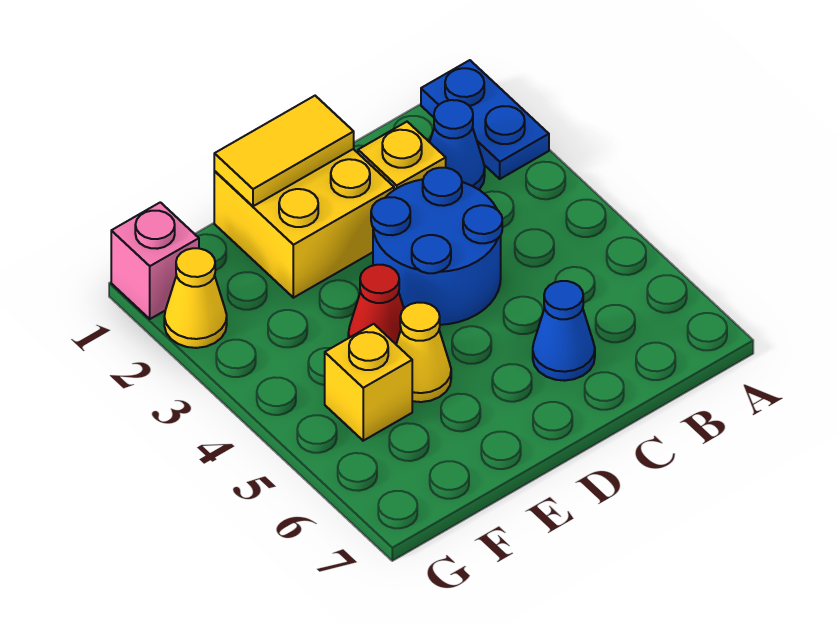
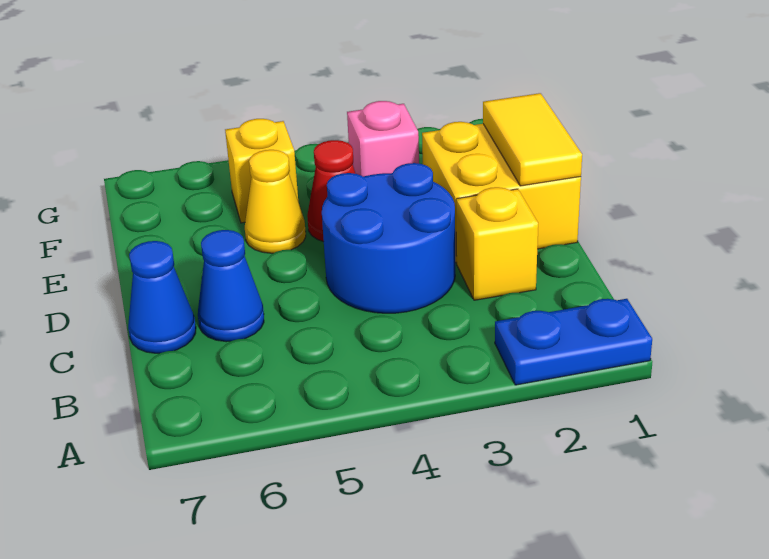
blue cone B2 level 1 -> blue cone C7 level 1
pink brick G1 level 1 -> pink brick F3 level 1
yellow cone G2 level 1 -> none

